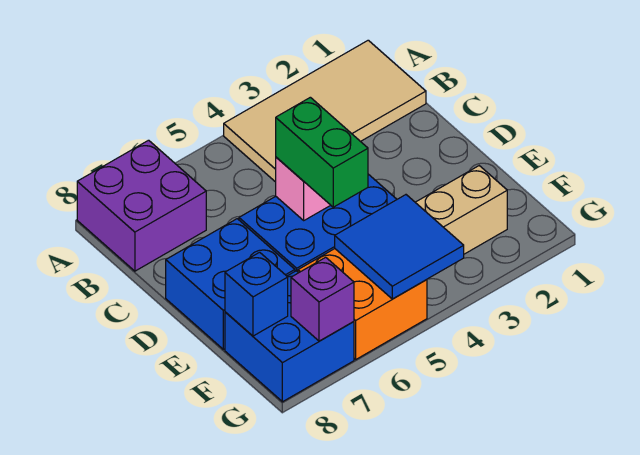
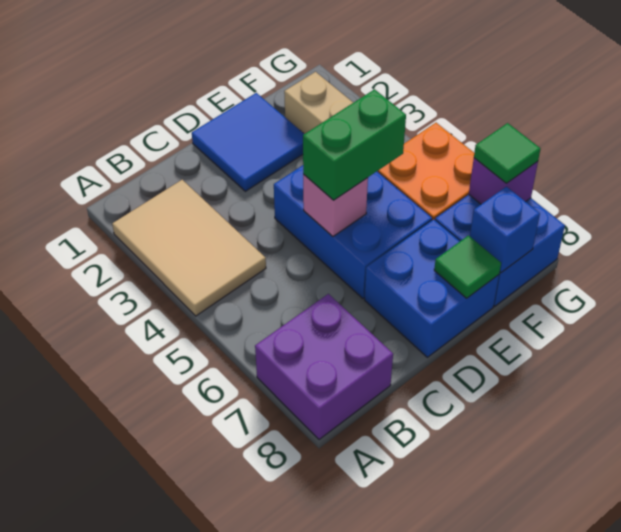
tan tile A1:B4 level 1 -> tan tile A2:B4 level 1
none -> green tile E8 level 2
blue tile F4:G5 level 2 -> blue tile D1:E2 level 1
none -> green tile G7 level 3

